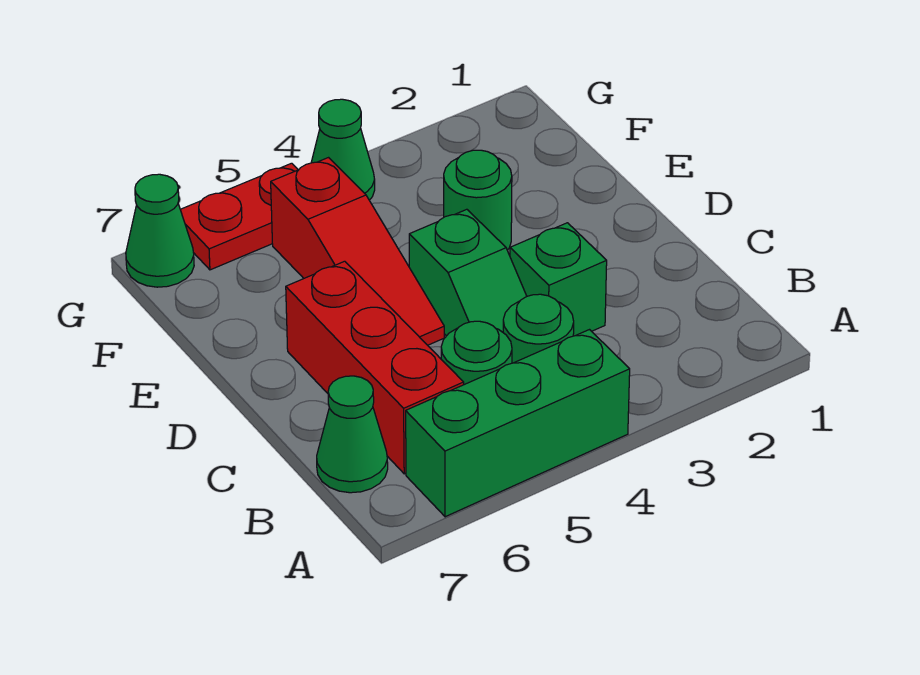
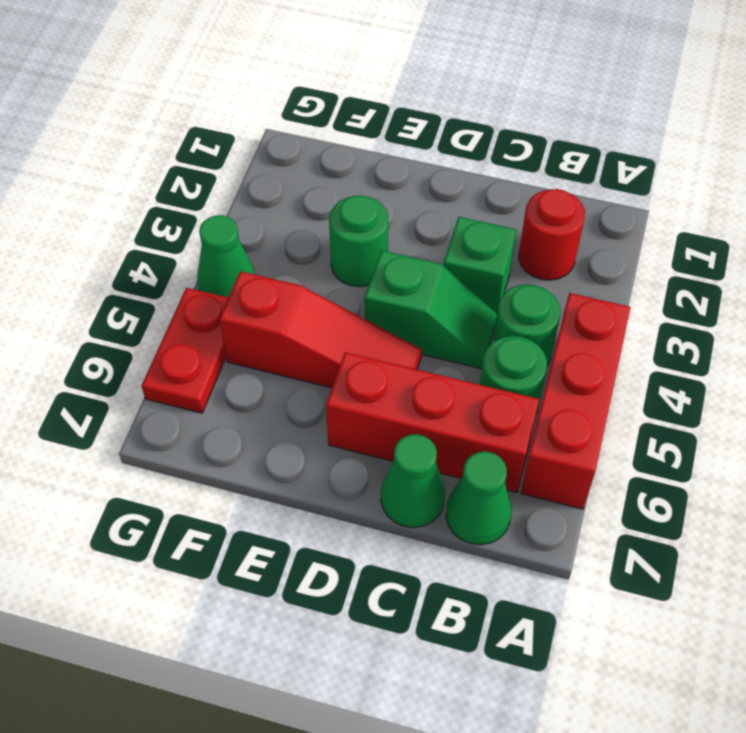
green brick A4:A6 level 1 -> red brick A4:A6 level 1
none -> red round brick B2 level 1
green cone G7 level 1 -> green cone C7 level 1

